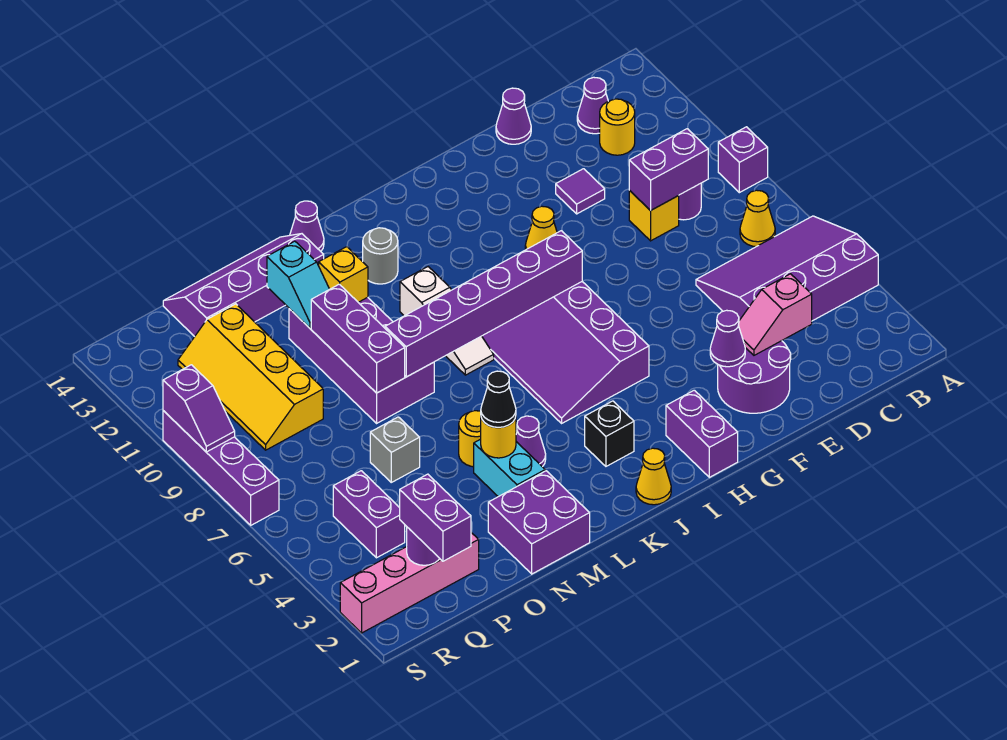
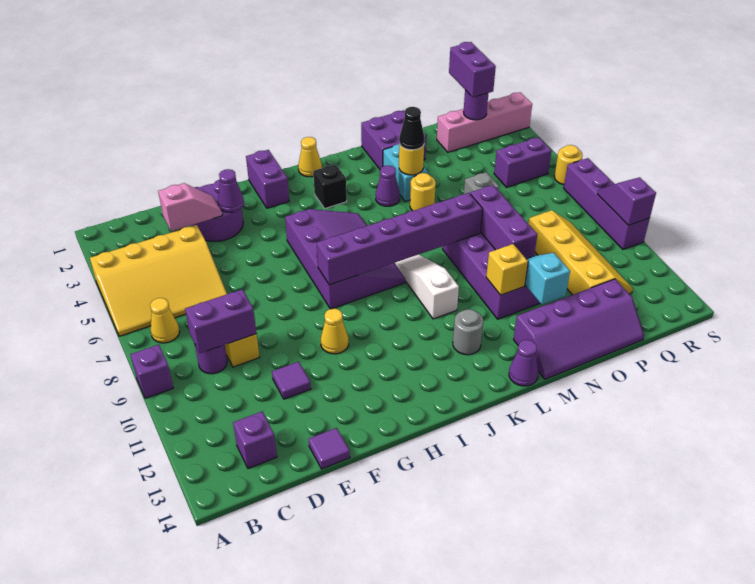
purple slope A4:D6 level 1 top 4 -> yellow slope A4:D6 level 1 top 4
yellow round brick C12 level 1 -> yellow round brick S6 level 1
purple cone C13 level 1 -> purple brick C13 level 1
purple cone E14 level 1 -> purple tile E14 level 1
purple brick Q4:Q5 level 1 -> purple brick Q5:R5 level 1

